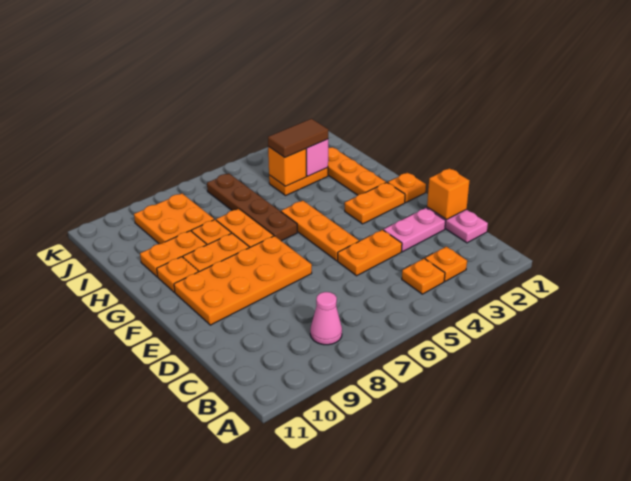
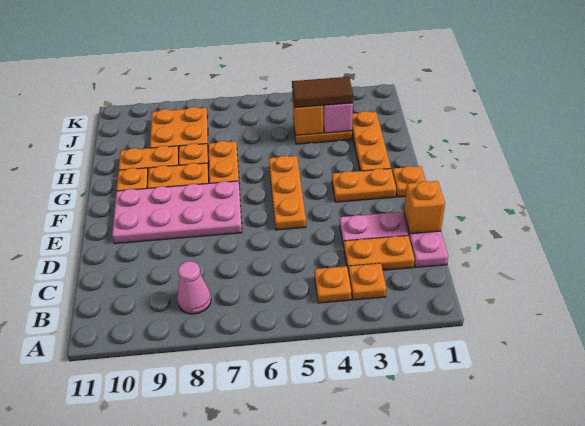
orange plate D4:D5 level 1 -> orange plate C2:C3 level 1
orange plate E7:F10 level 1 -> pink plate E7:F10 level 1
brown plate G6:J6 level 1 -> none

